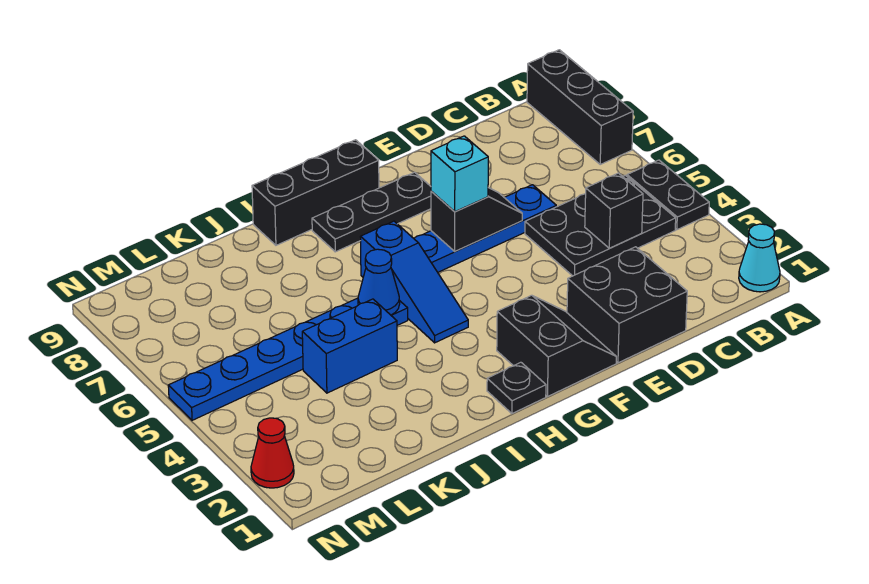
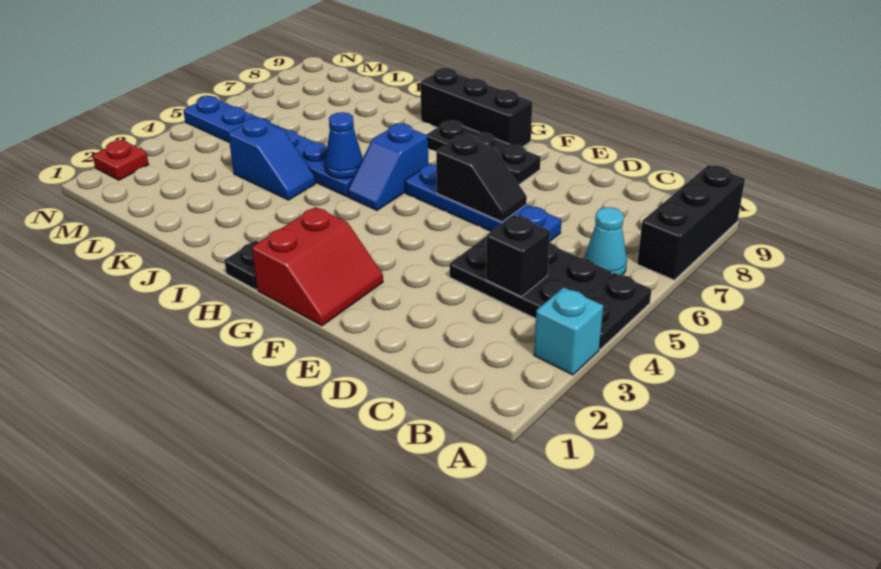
cyan cone A1 level 1 -> cyan cone B6 level 1
black brick D1:E2 level 1 -> none
black slope F1:G2 level 1 top G -> red slope F1:G2 level 1 top G
cyan brick F6 level 3 -> cyan brick A3 level 1
blue slope H4:H6 level 1 top 6 -> blue slope H5:H6 level 1 top 6
blue brick J4:K4 level 1 -> blue slope J4:K4 level 1 top K
red cone N2 level 1 -> red plate N2 level 1

